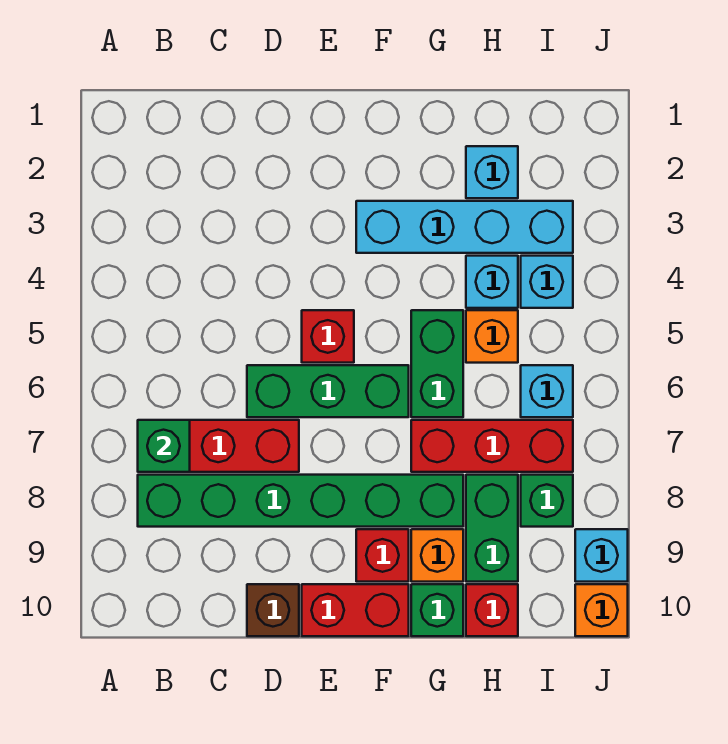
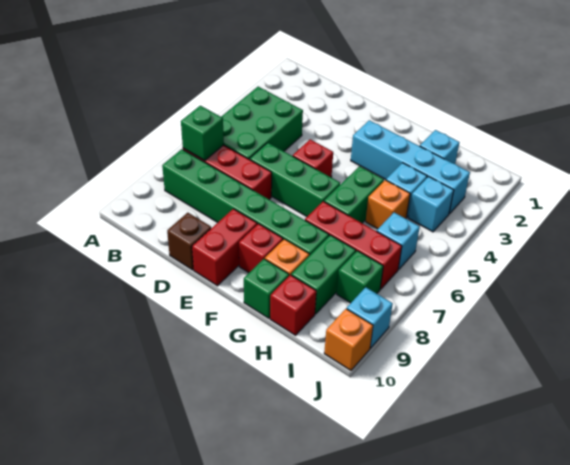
none -> green brick B4:C6 level 1
red brick E10:F10 level 1 -> red brick E9:E10 level 1

